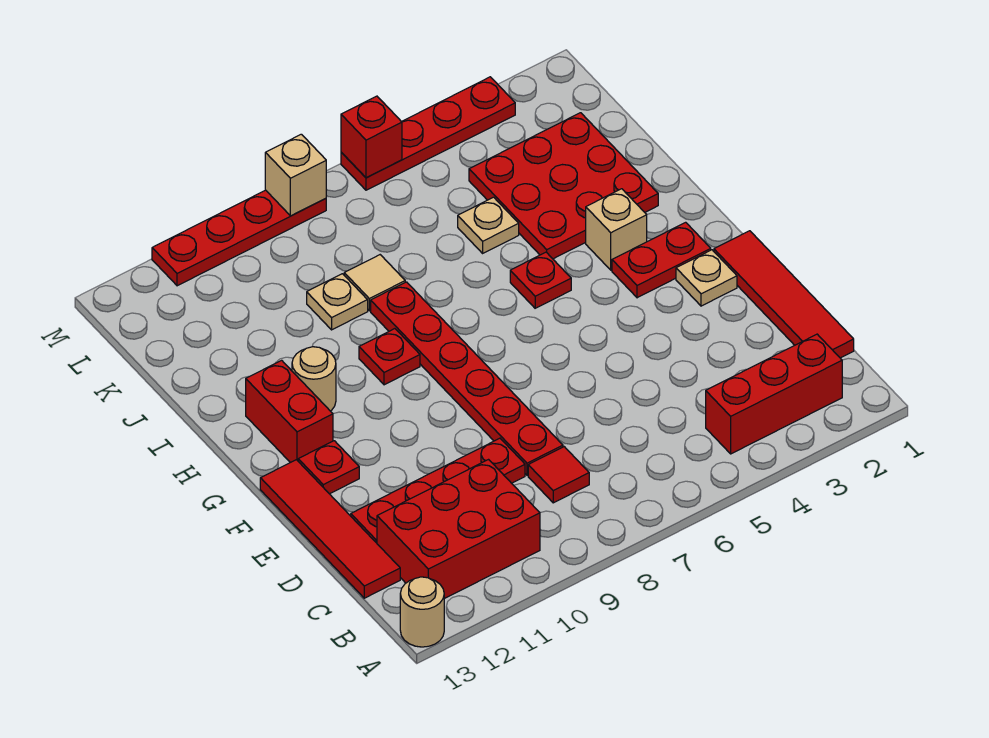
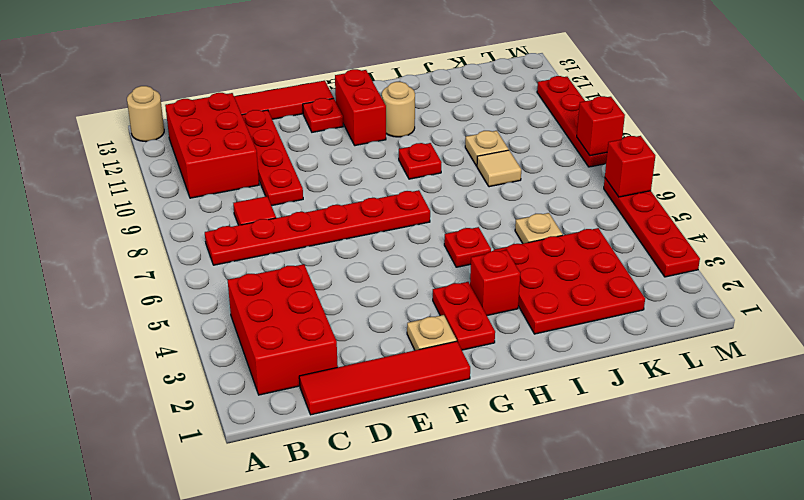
red brick B2:B4 level 1 -> red brick B2:C4 level 1
red plate D8:I8 level 1 -> red plate B7:G7 level 1
red brick G12:H12 level 1 -> red brick G11:G12 level 1
tan brick H3 level 1 -> red brick H3 level 1
tan brick M8 level 2 -> red brick M8 level 2

